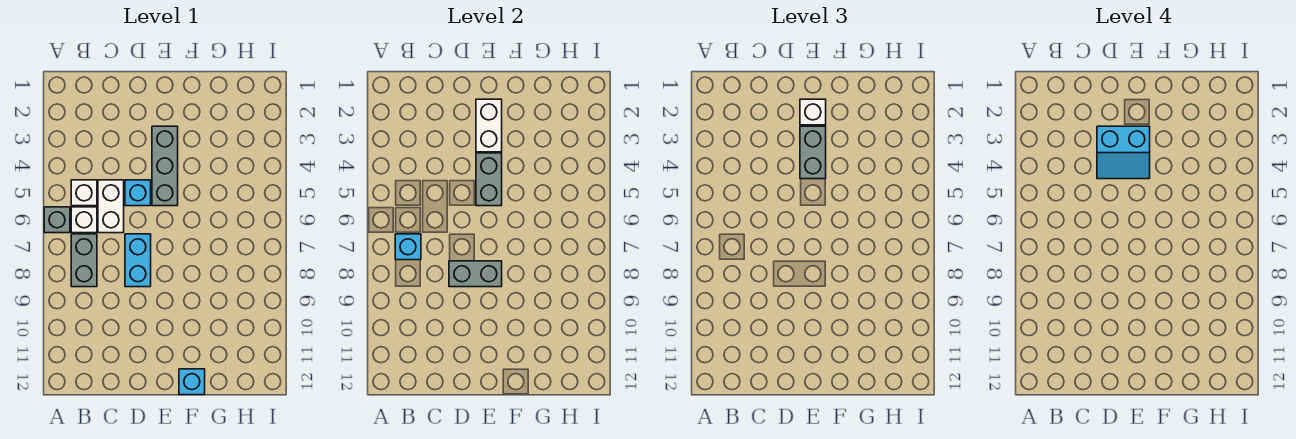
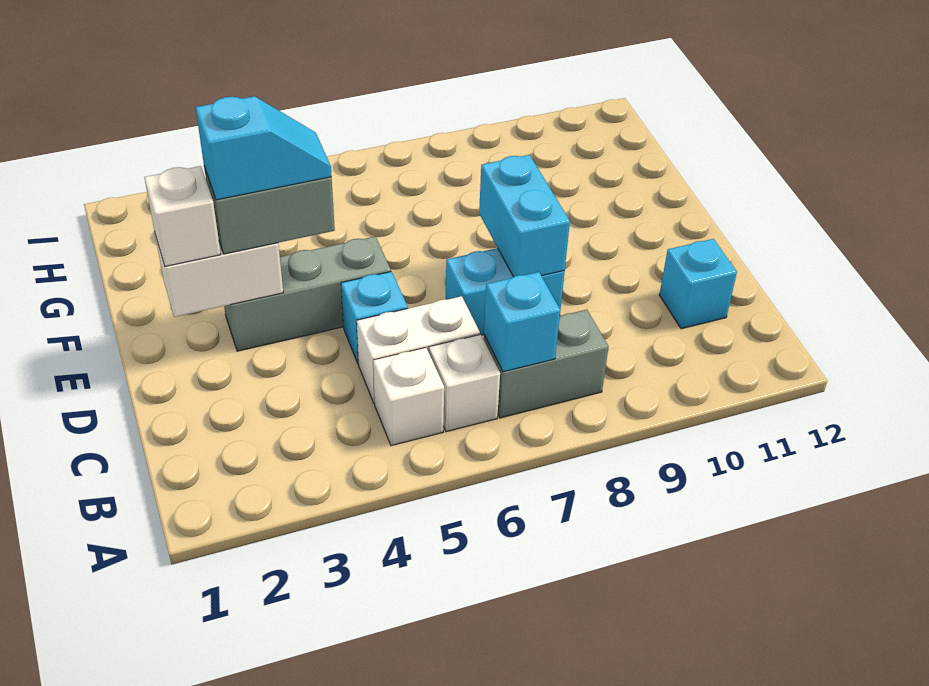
grey brick A6 level 1 -> none
cyan slope D3:E4 level 4 top 3 -> cyan slope E3:E4 level 4 top 3
grey brick D8:E8 level 2 -> cyan brick D8:E8 level 2
grey brick E4:E5 level 2 -> none
cyan brick F12 level 1 -> cyan brick C11 level 1

